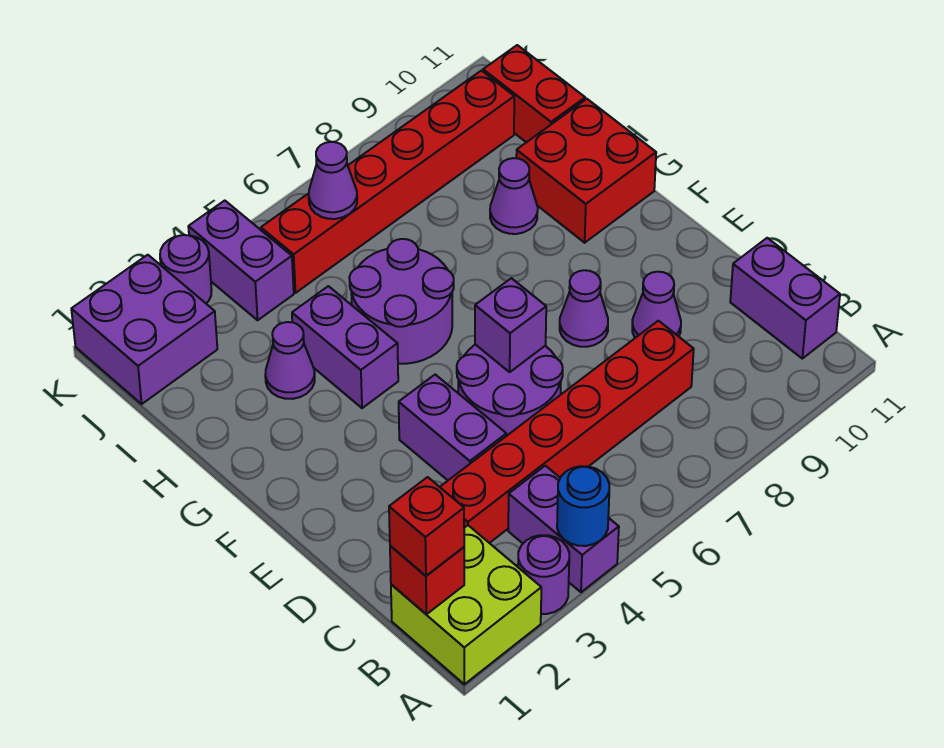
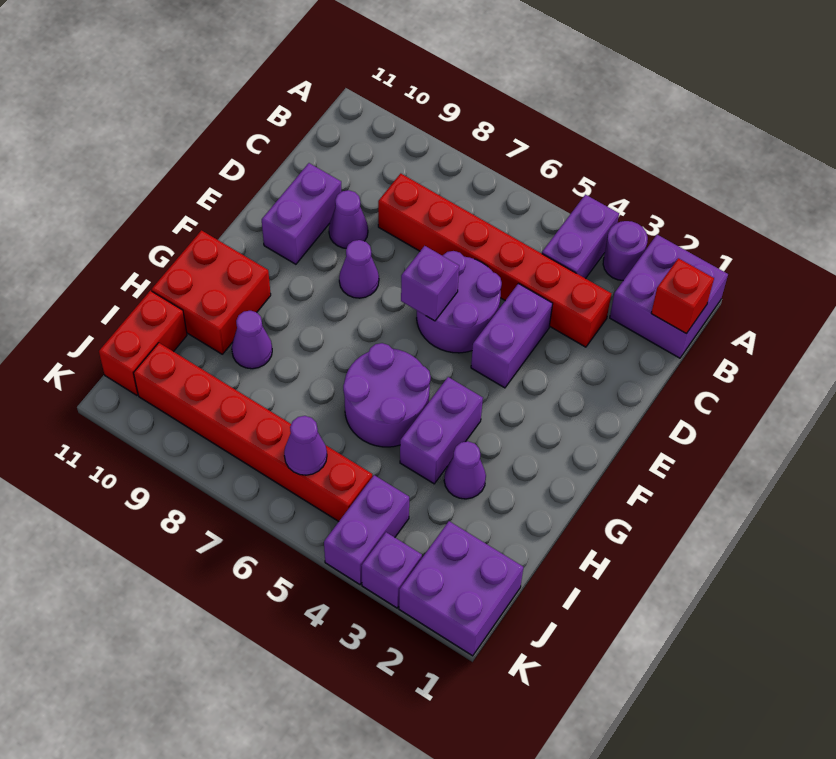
lime brick A1:B2 level 1 -> purple brick A1:B2 level 1
blue round brick A4 level 2 -> none
red brick B1 level 3 -> none
purple brick B11:C11 level 1 -> purple brick D10:E10 level 1
purple round brick K3 level 1 -> purple brick K3 level 1

